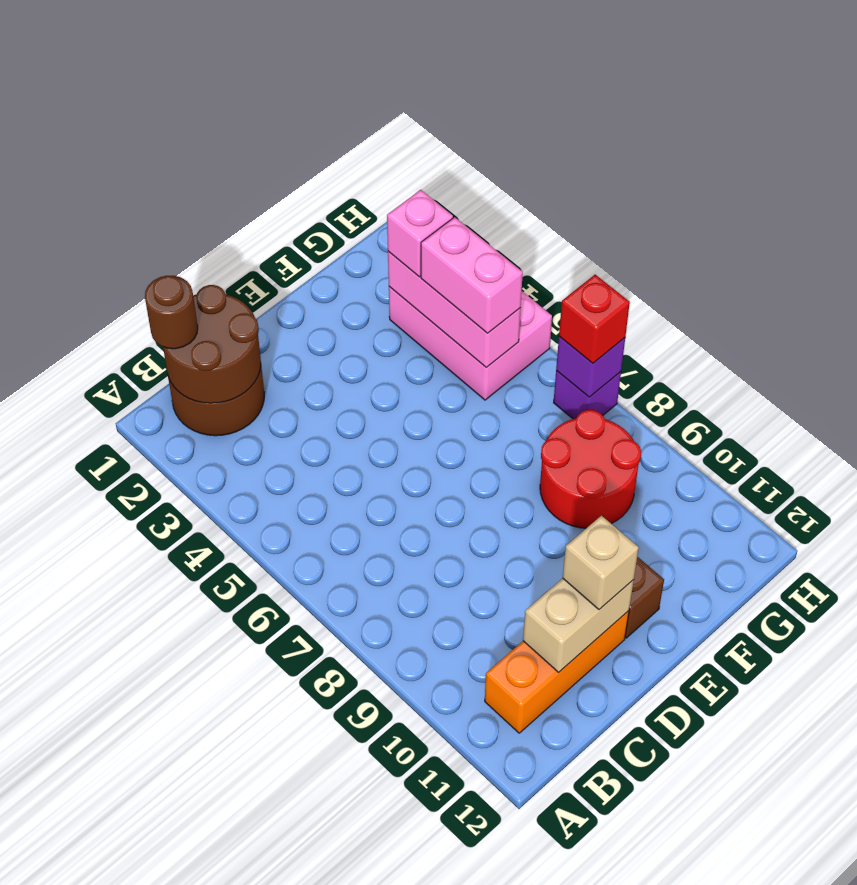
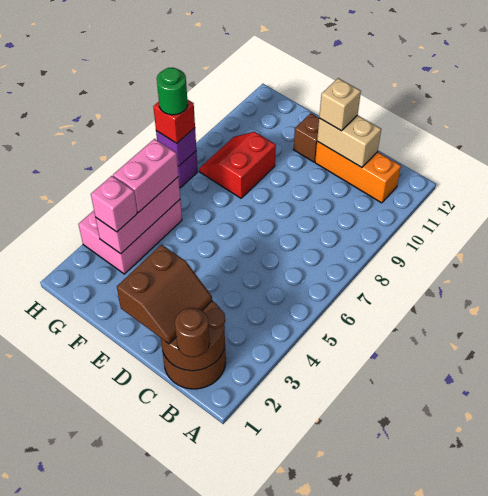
none -> brown slope C1:D2 level 3 top D
red round brick F8:G9 level 1 -> red slope F8:G9 level 1 top F
none -> green round brick H7 level 4

